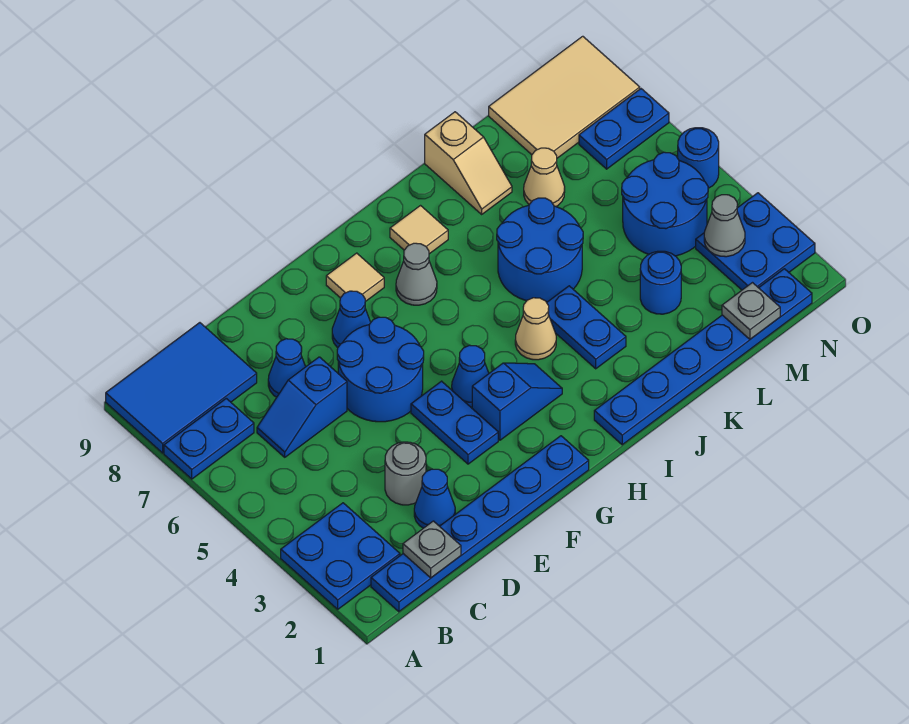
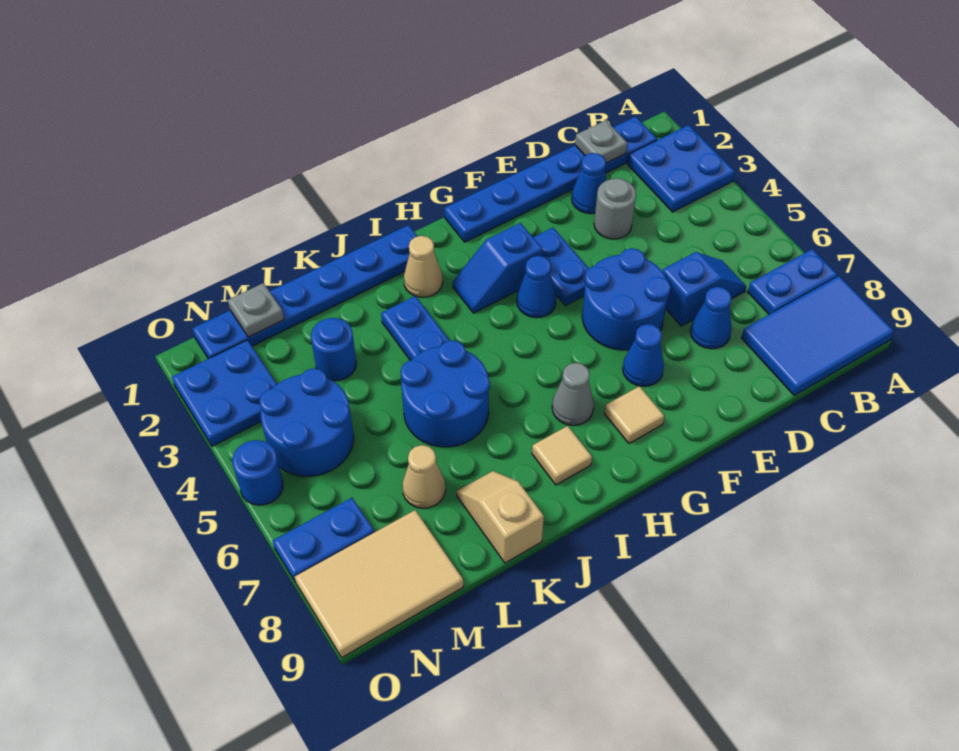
tan cone I4 level 1 -> tan cone I2 level 1
grey cone N3 level 2 -> none

